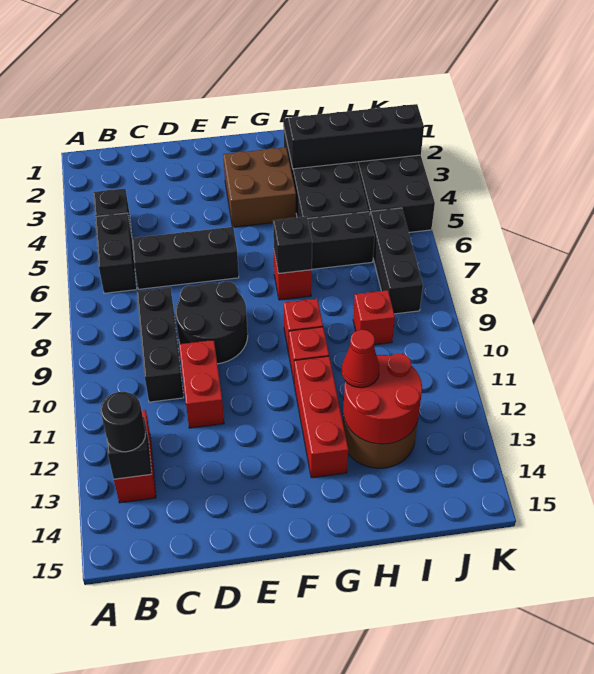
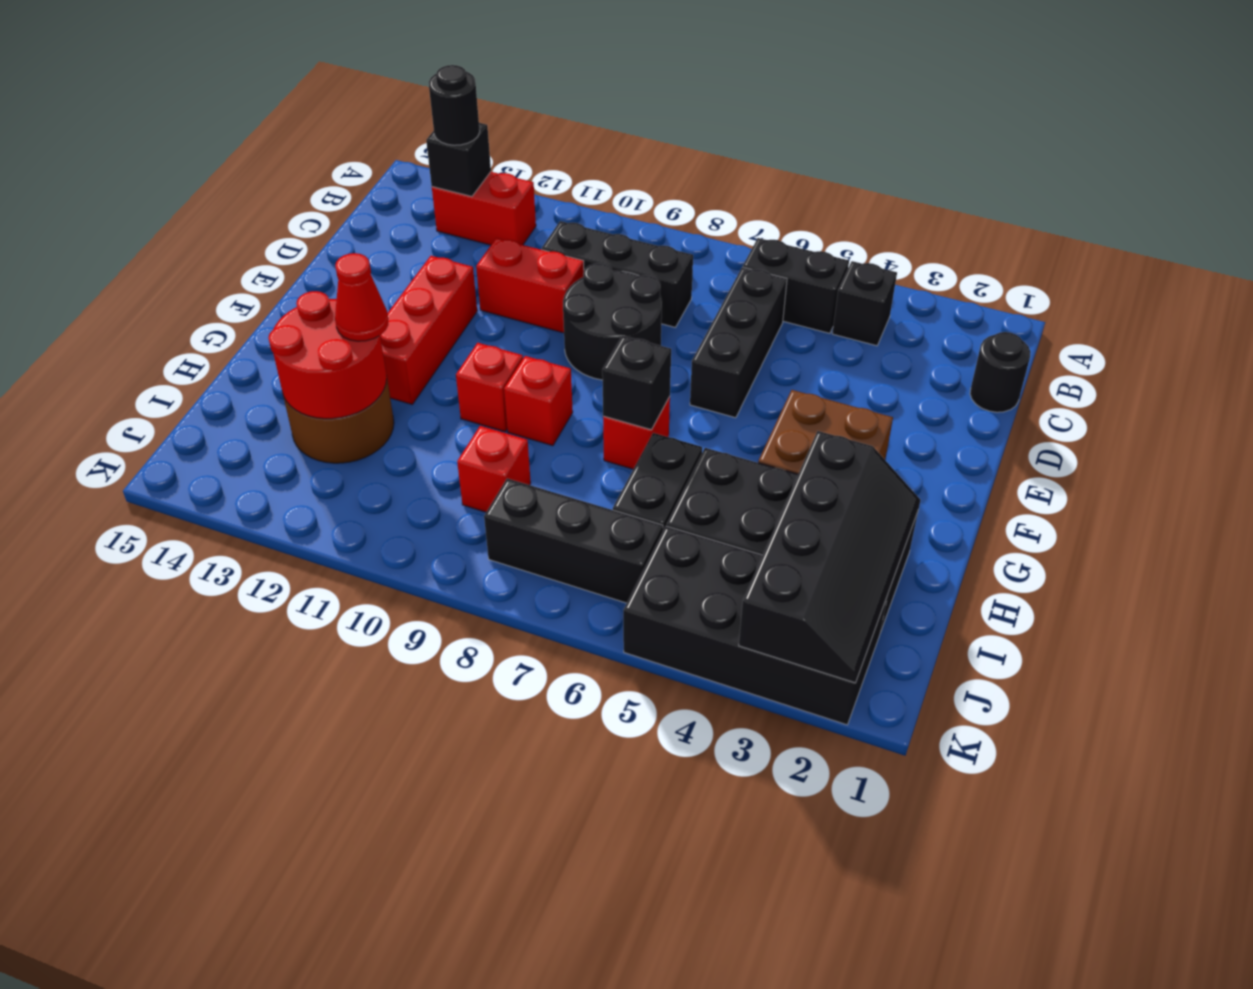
none -> black round brick C1 level 1
red brick G11:G13 level 1 -> red brick E12:G12 level 1

